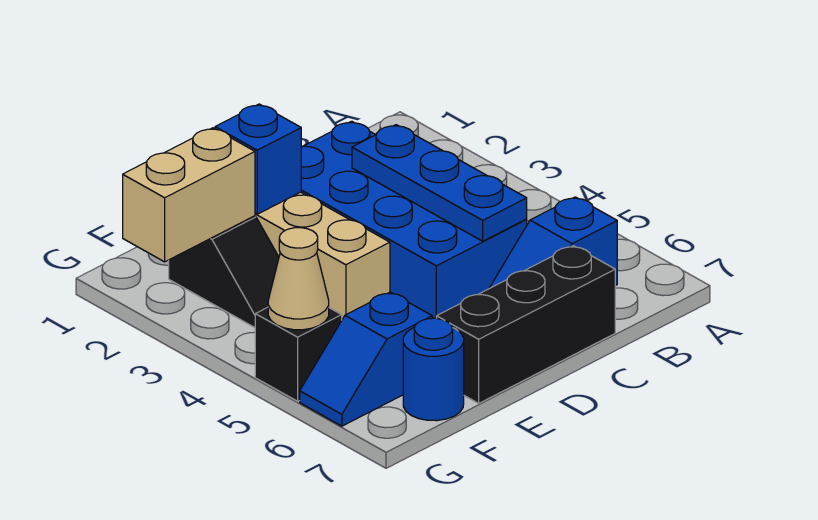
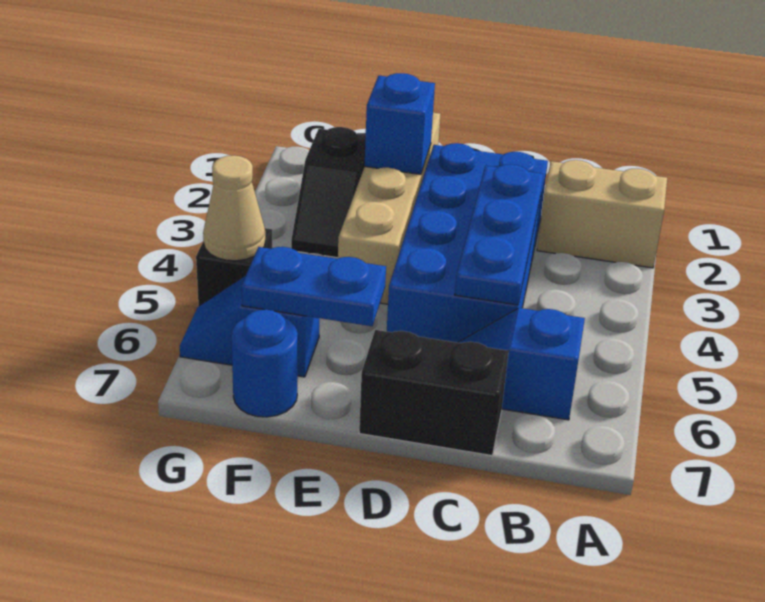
black brick C7:E7 level 1 -> black brick C7:D7 level 1
none -> blue plate E6:F6 level 2
tan brick F2:G2 level 2 -> tan brick A2:B2 level 1

